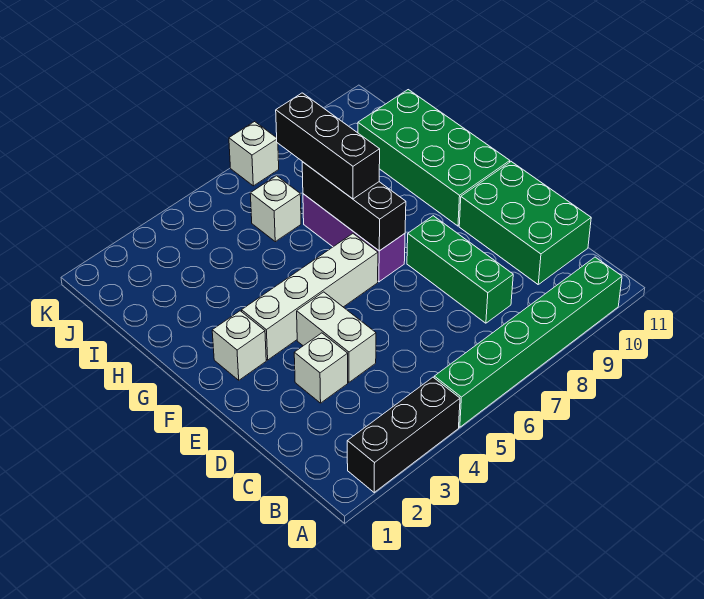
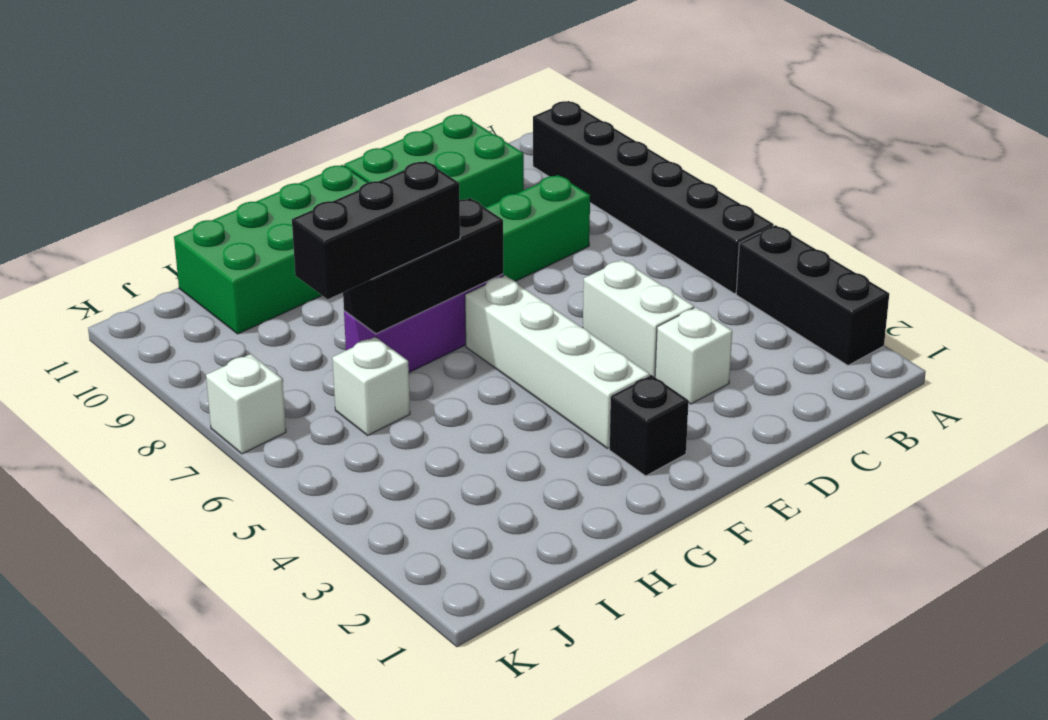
green brick A5:A10 level 1 -> black brick A5:A10 level 1
white brick D4:E4 level 1 -> white brick D4:D5 level 1
white brick F2 level 1 -> black brick F2 level 1

